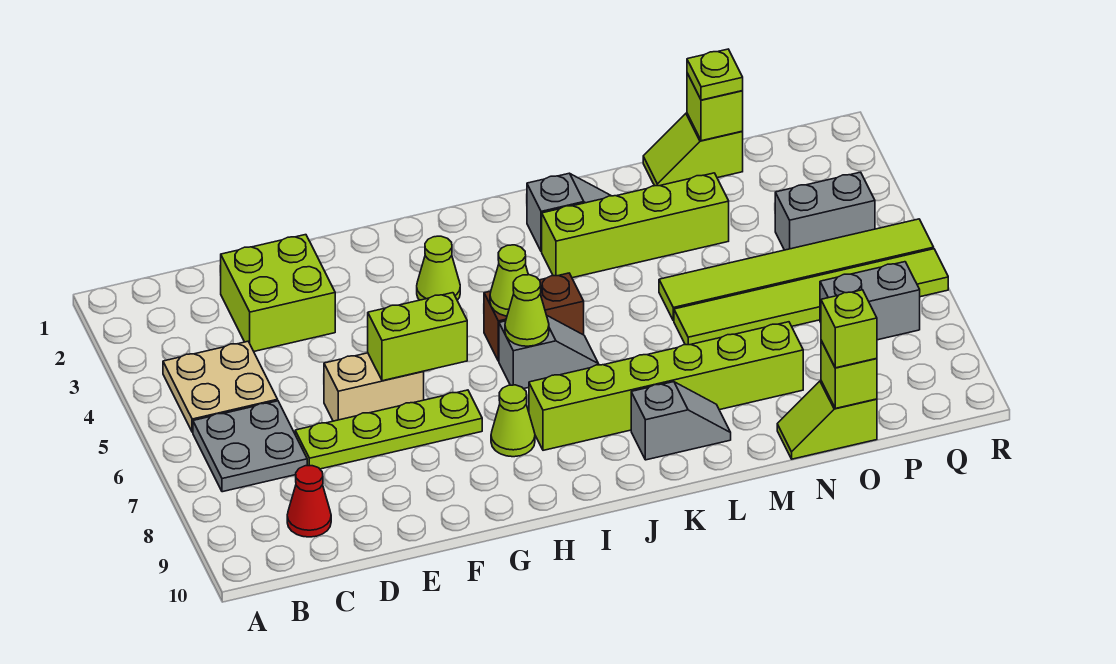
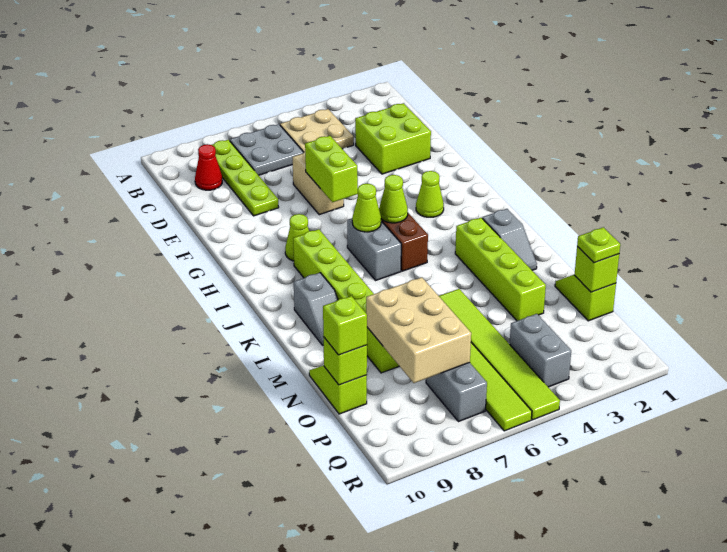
lime plate D7:G7 level 1 -> lime plate B8:E8 level 1
grey slope I6:J6 level 1 top I -> grey brick I6:J6 level 1
none -> tan brick N7:P8 level 2

